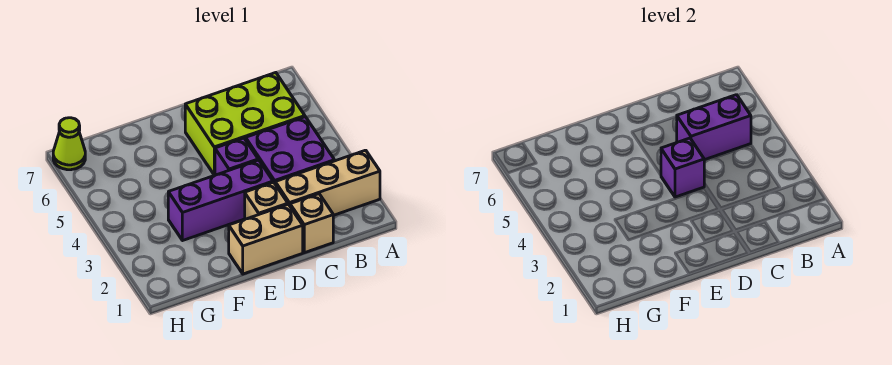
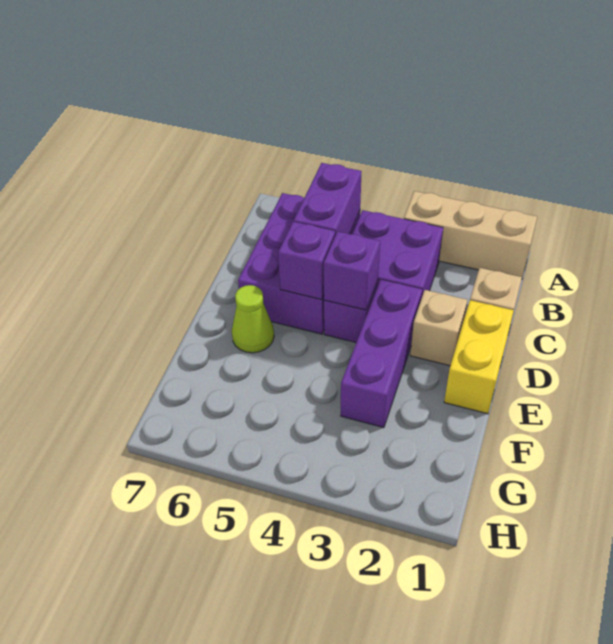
tan brick A2:C2 level 1 -> tan brick A1:A3 level 1
lime brick B5:D6 level 1 -> purple brick B5:D6 level 1
tan brick D1:E1 level 1 -> yellow brick D1:E1 level 1
none -> purple brick D5 level 2
lime cone H7 level 1 -> lime cone E6 level 1

